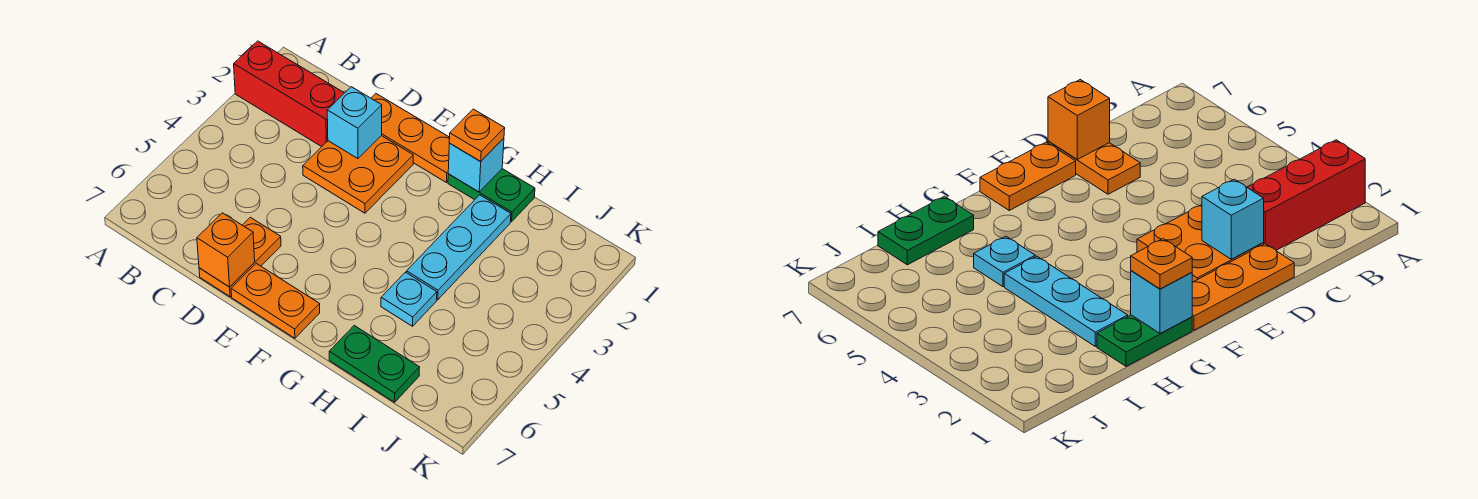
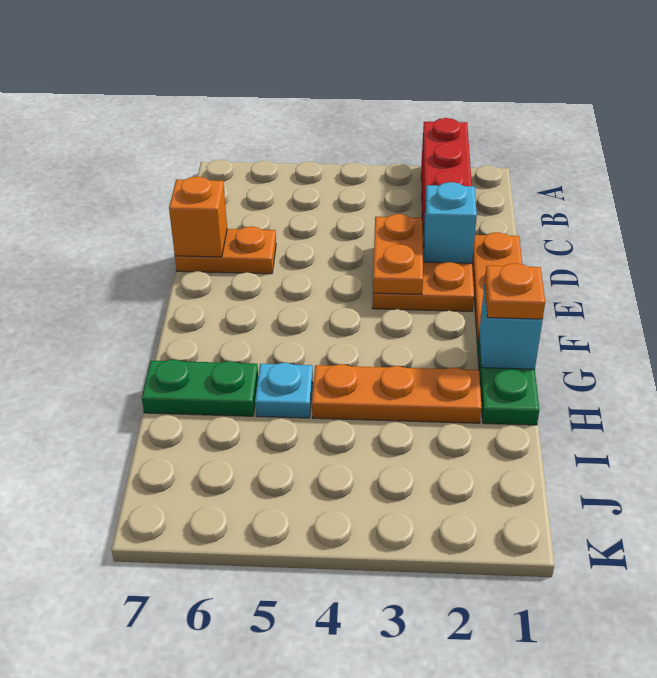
orange plate E7:F7 level 1 -> orange plate D3:E3 level 2
cyan plate H2:H4 level 1 -> orange plate H2:H4 level 1
green plate H7:I7 level 1 -> green plate H6:H7 level 1

